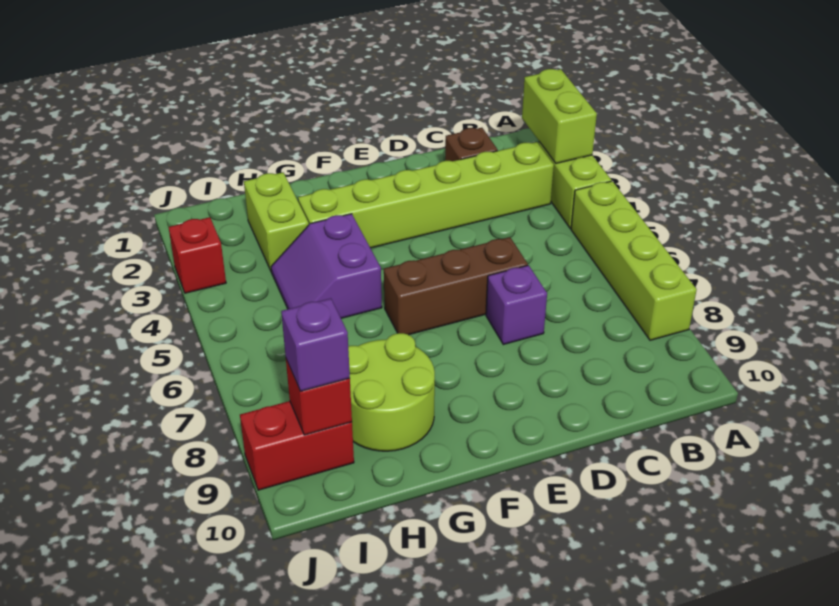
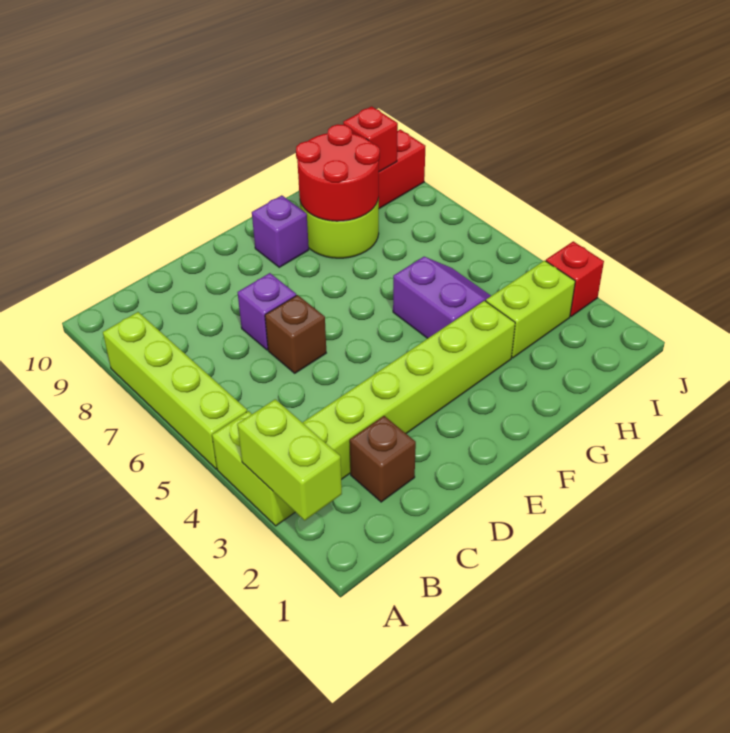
brown brick D6:F6 level 1 -> brown brick D6 level 1
none -> red round brick G8:H9 level 2
lime brick H2:H3 level 1 -> lime brick H3:I3 level 1
purple brick I9 level 3 -> purple brick F9 level 1

